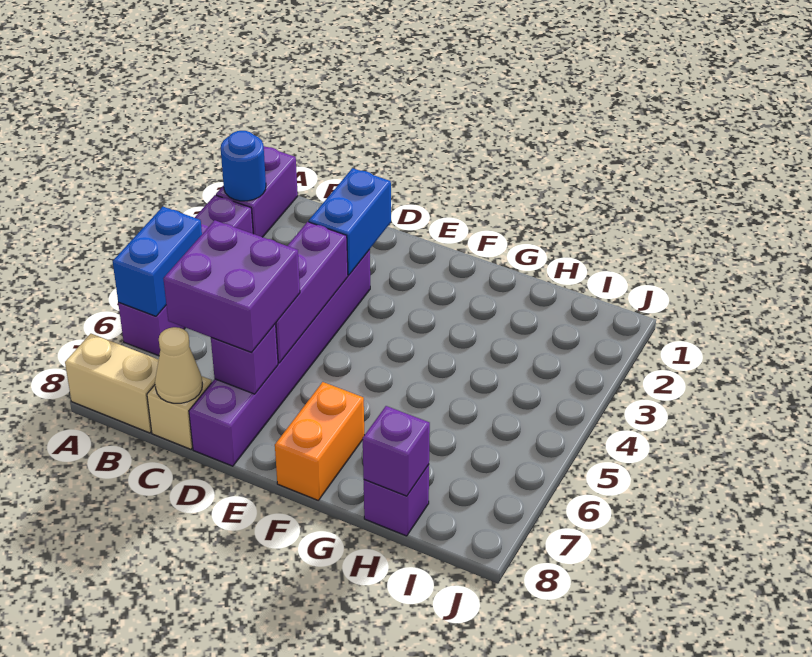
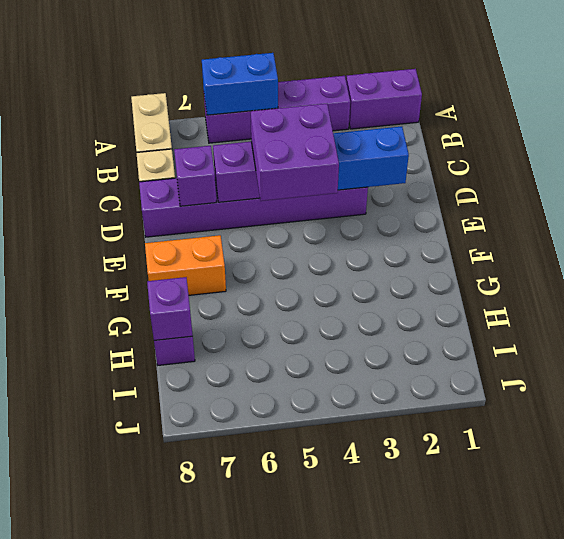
blue round brick A2 level 2 -> none
purple brick C6:D7 level 3 -> purple brick D4:E5 level 3
tan cone C8 level 2 -> none

